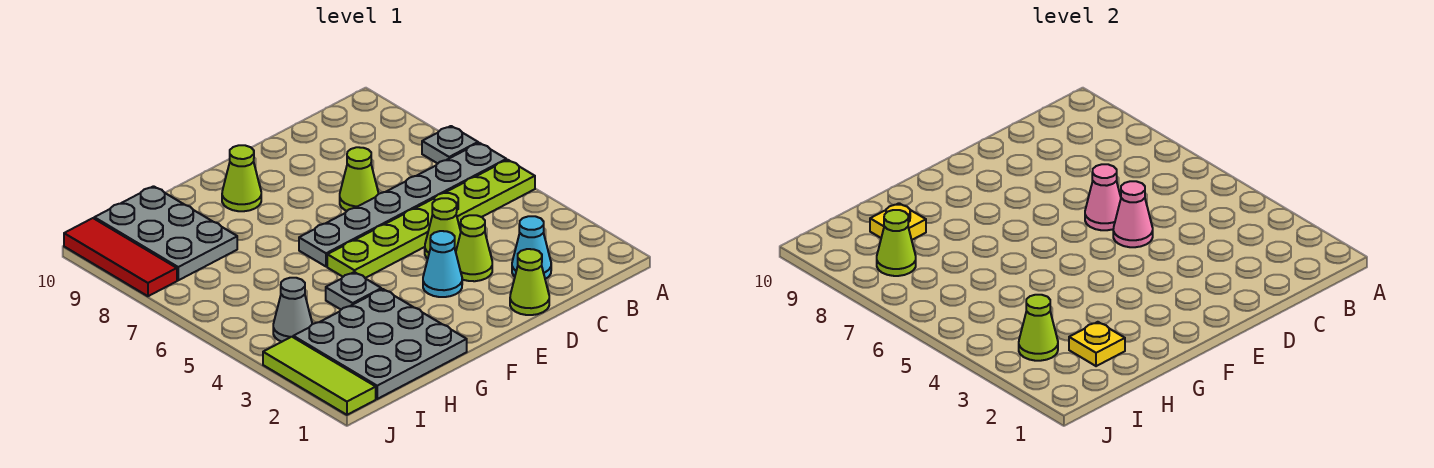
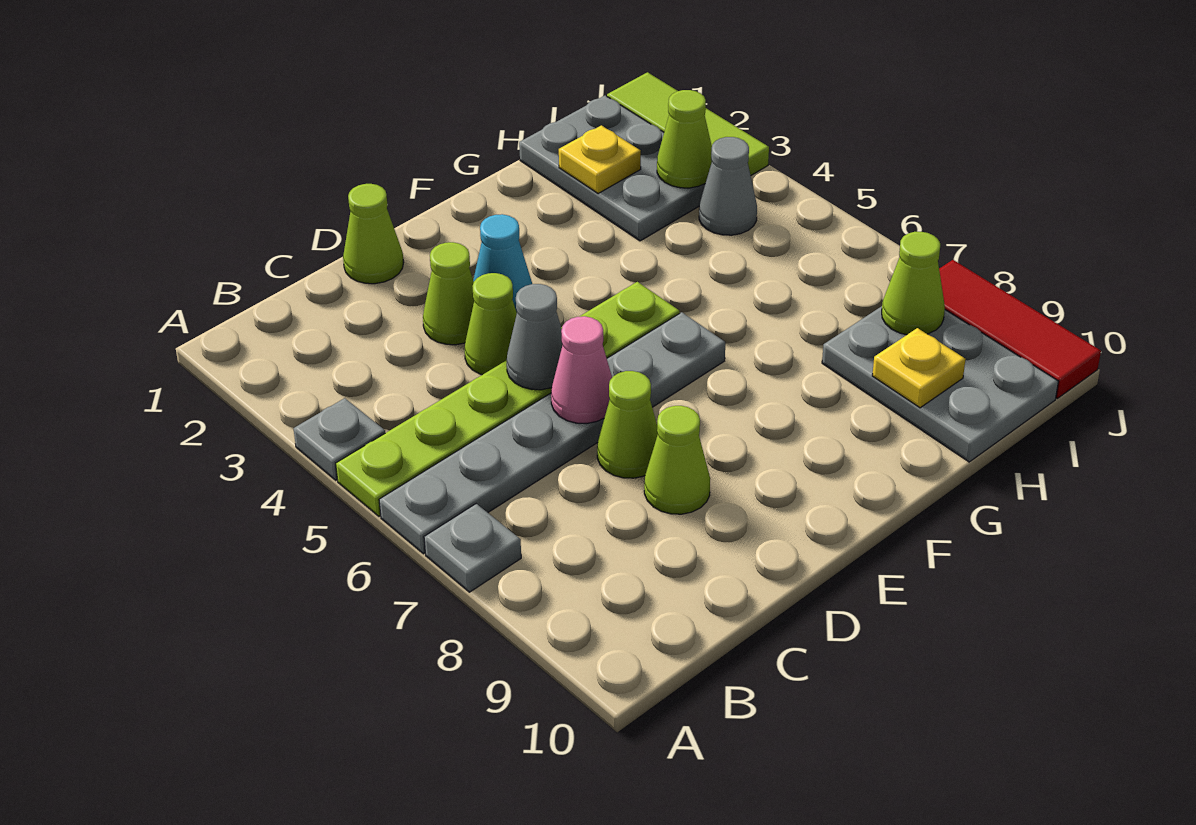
cyan cone C2 level 1 -> none
pink cone D5 level 2 -> grey cone D5 level 2
lime cone F9 level 1 -> lime cone D8 level 1
grey plate G1:I3 level 1 -> grey plate H1:I3 level 1
grey plate G4 level 1 -> grey plate A4 level 1

